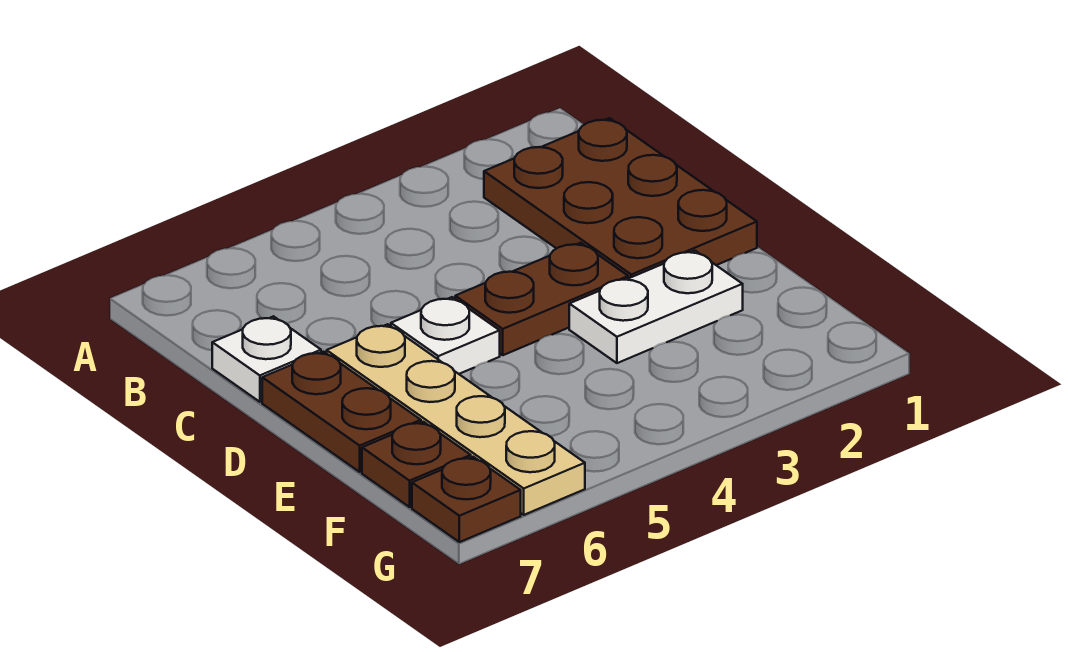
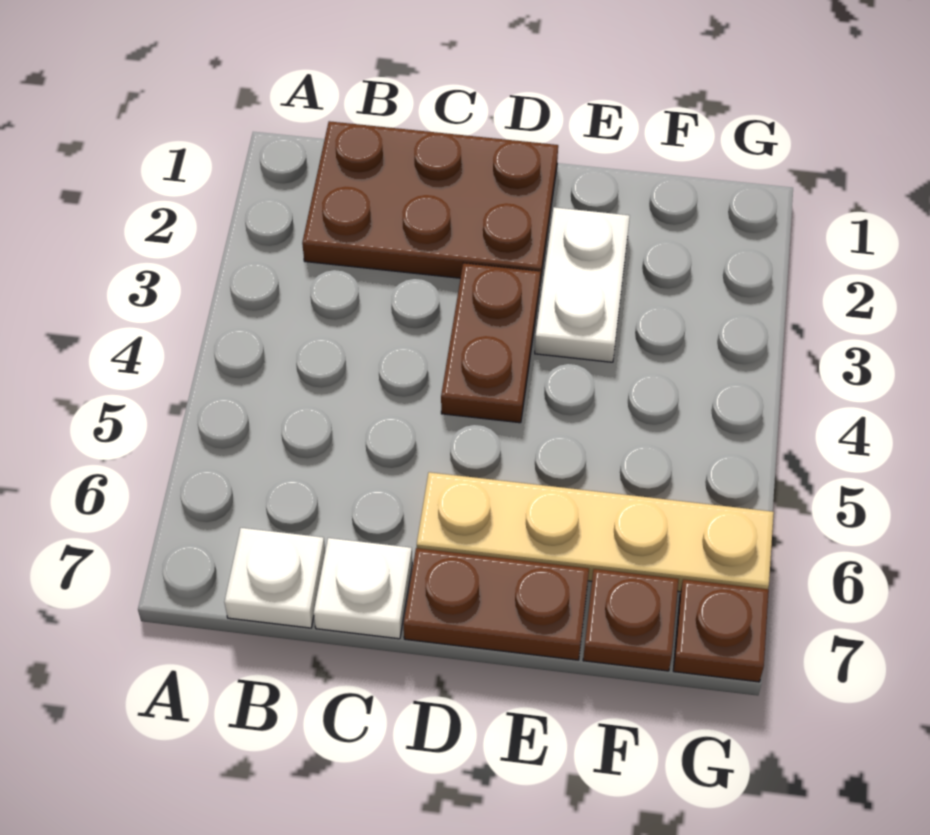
white plate D5 level 1 -> white plate B7 level 1

